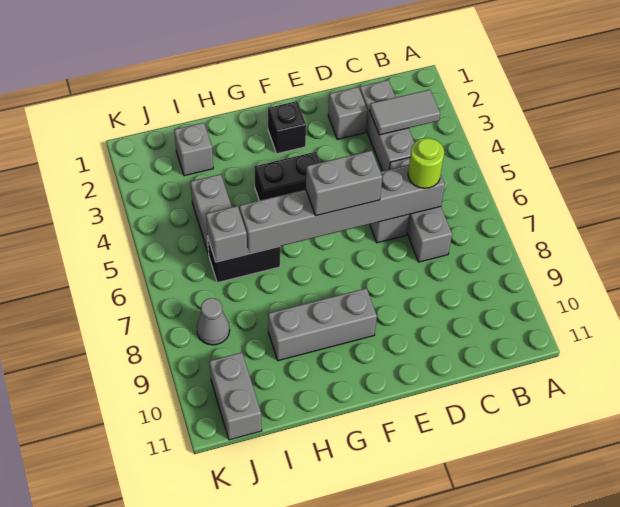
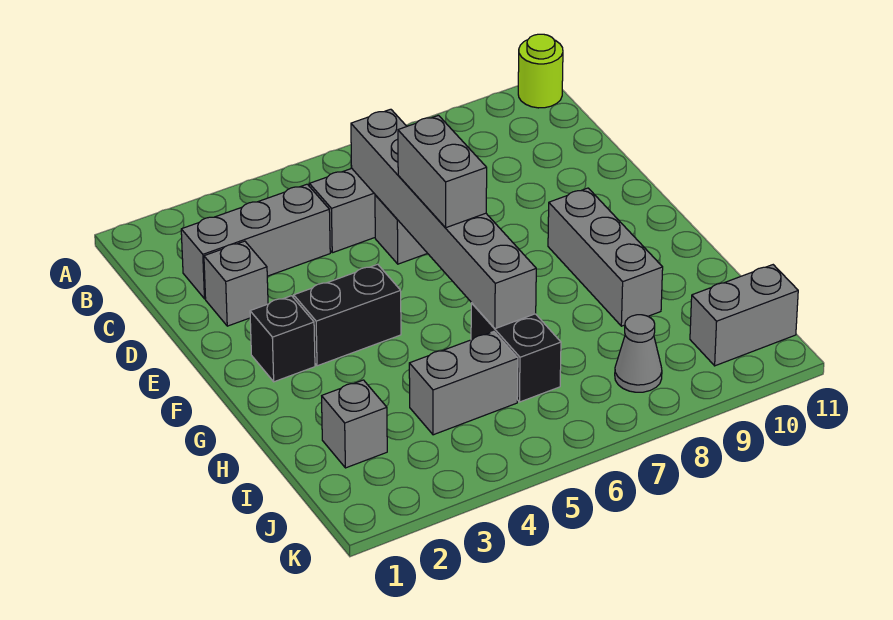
grey tile B3:C3 level 2 -> none
lime round brick C6 level 3 -> lime round brick A11 level 1
black brick F4:G4 level 1 -> black brick F3:F4 level 1
grey brick I6 level 2 -> none

